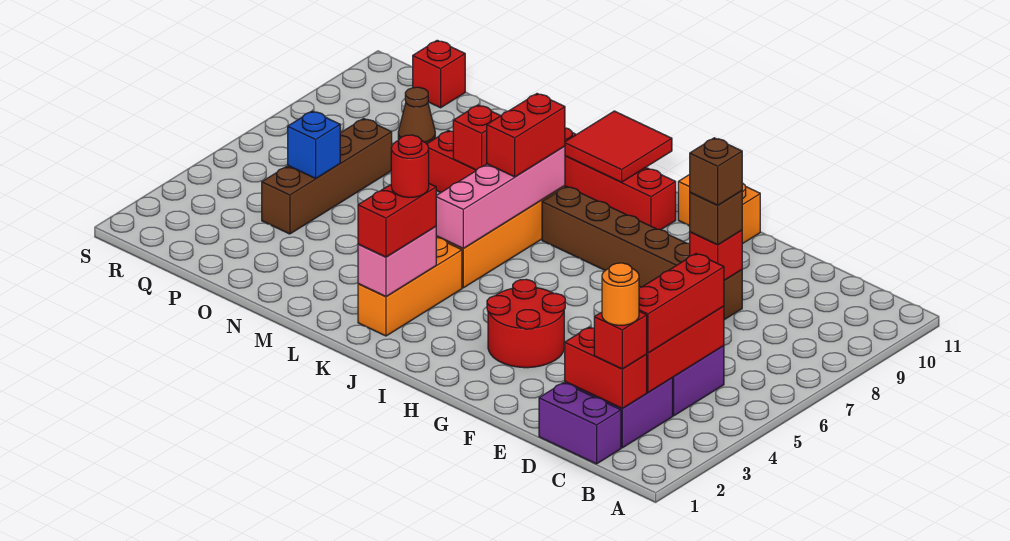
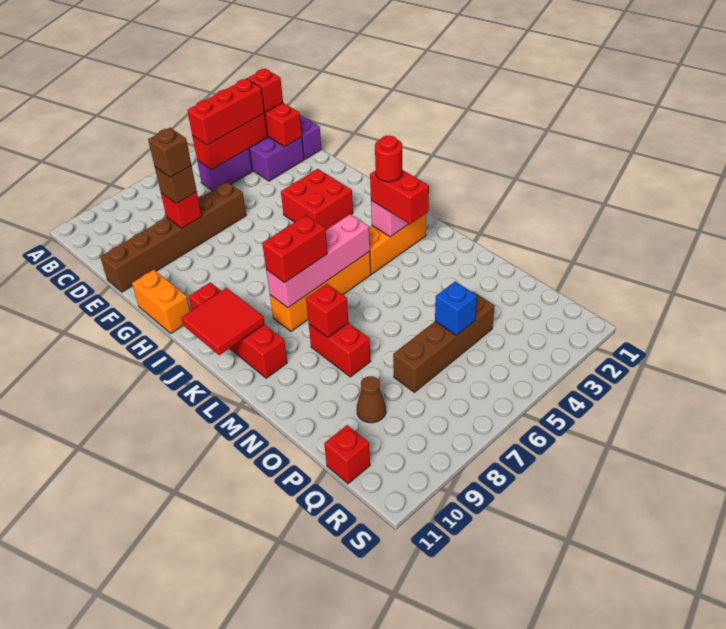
orange round brick C2 level 4 -> none
brown brick E8:J8 level 1 -> brown brick E6:E11 level 1
red round brick G3:H4 level 1 -> red brick G3:H4 level 1
red brick K2:K3 level 3 -> red brick K3:L3 level 3

